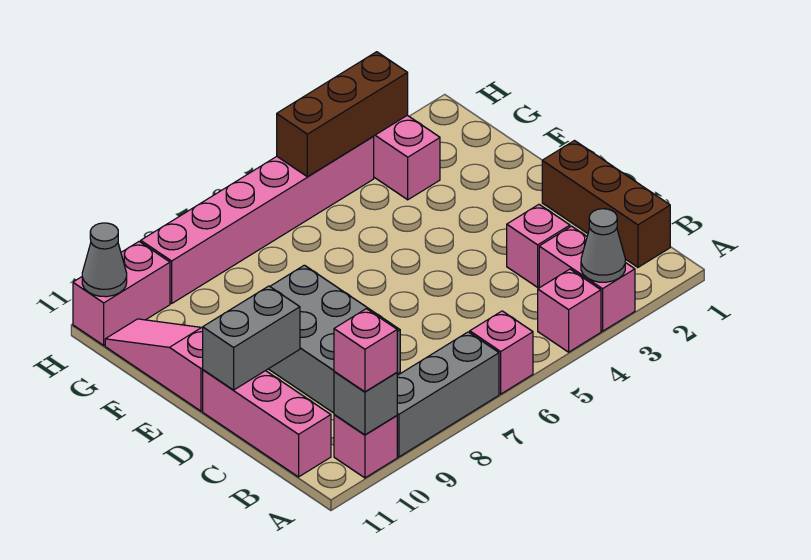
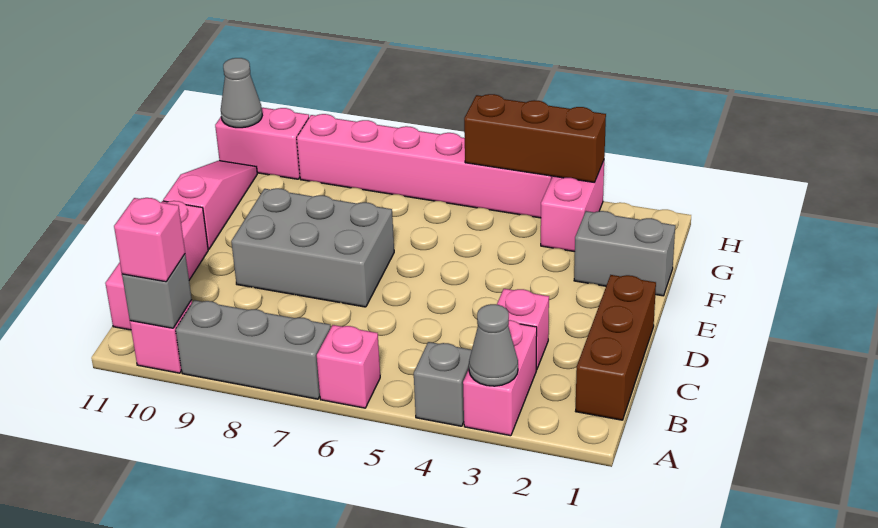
pink brick A4 level 1 -> grey brick A4 level 1
grey brick C8:E9 level 1 -> grey brick D7:E9 level 1
grey brick D10:D11 level 2 -> grey brick F1:F2 level 1

